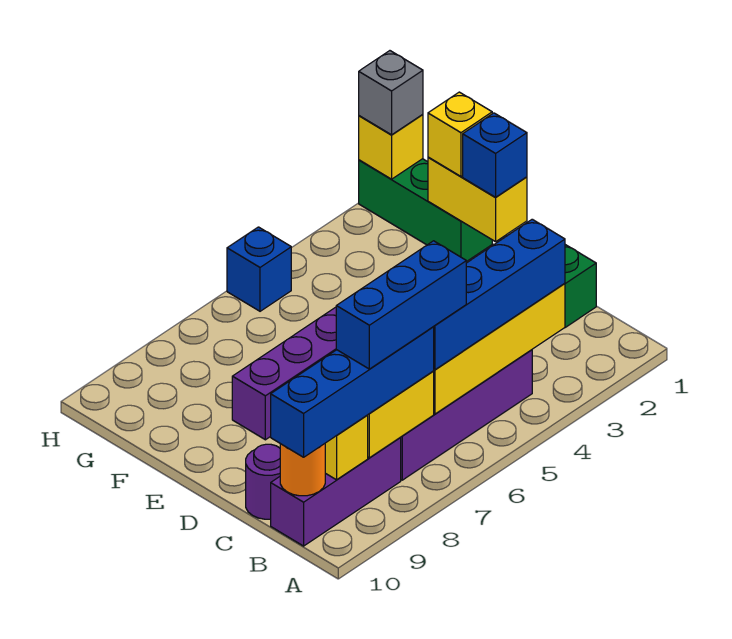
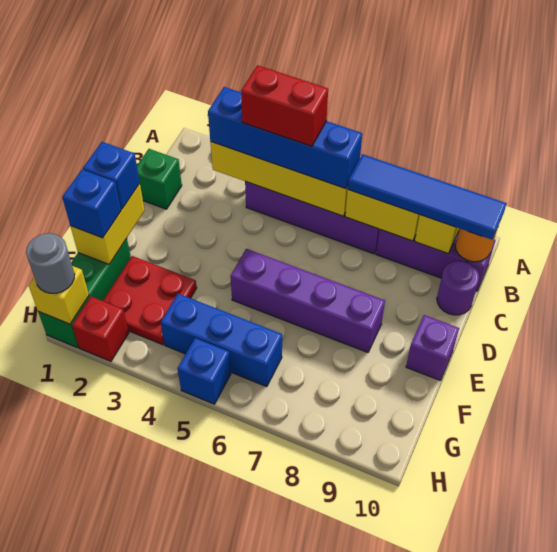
none -> red brick B4:B5 level 4
blue brick B6:B8 level 4 -> blue brick G4:G6 level 1
blue brick B7:B10 level 3 -> blue tile B7:B10 level 3
none -> purple brick E10 level 1
yellow brick F1 level 3 -> blue brick F1 level 3
none -> red plate F2:G3 level 1
grey brick H1 level 3 -> grey round brick H1 level 3
none -> red brick H2 level 1

